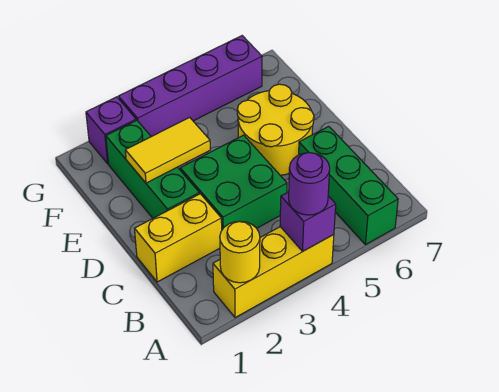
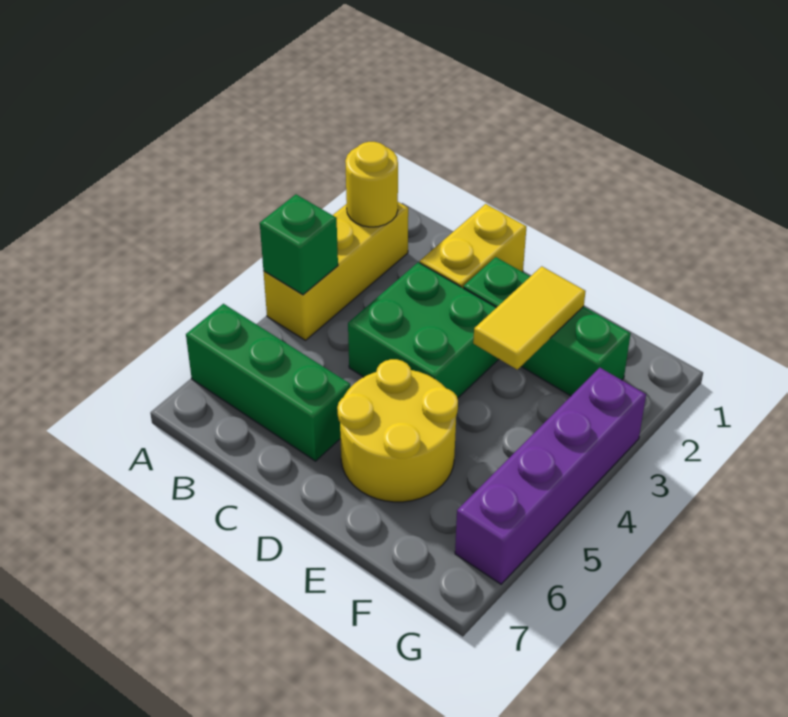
purple brick A4 level 2 -> green brick A4 level 2
purple round brick A4 level 3 -> none
purple brick G2 level 1 -> none

